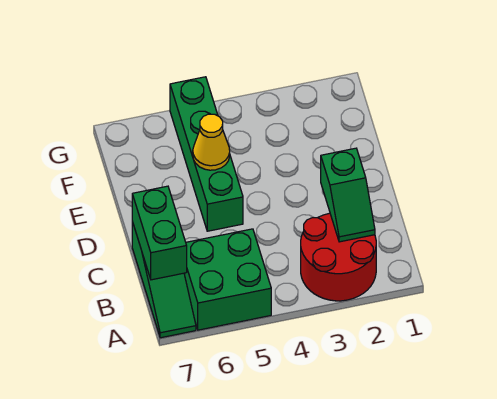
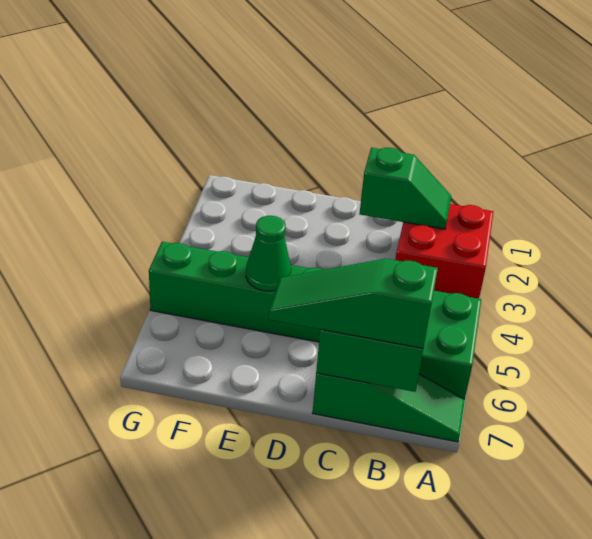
red round brick A2:B3 level 1 -> red brick A2:B3 level 1
none -> green slope B7:D7 level 3 top B
yellow cone E5 level 2 -> green cone E5 level 2

